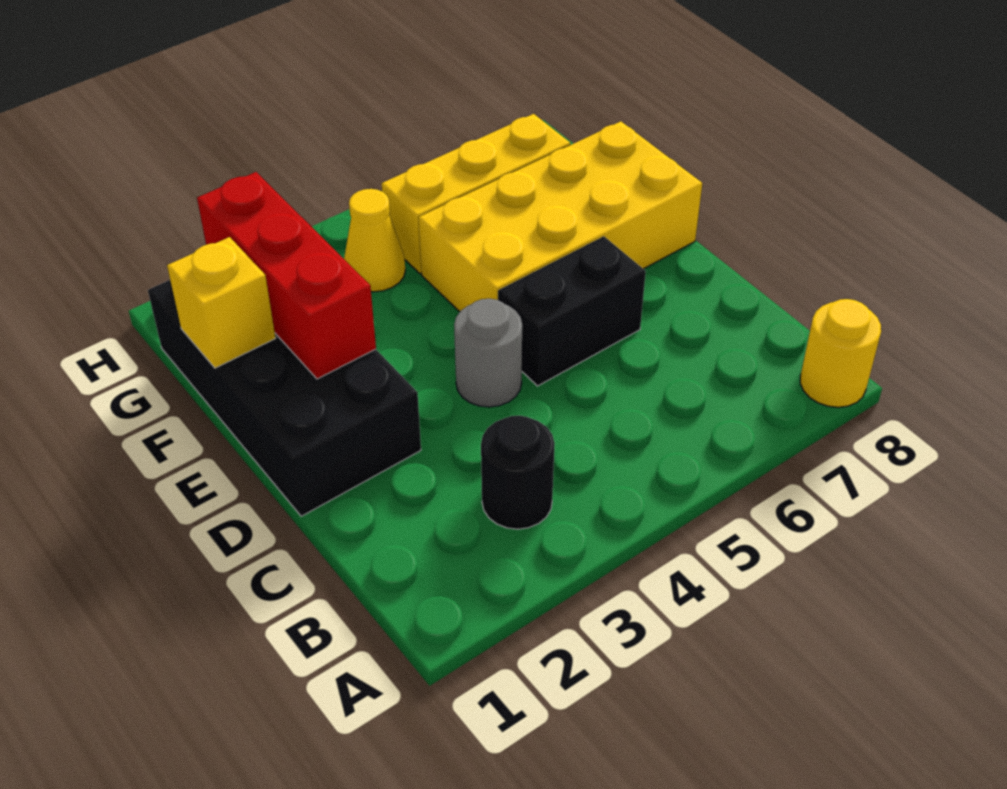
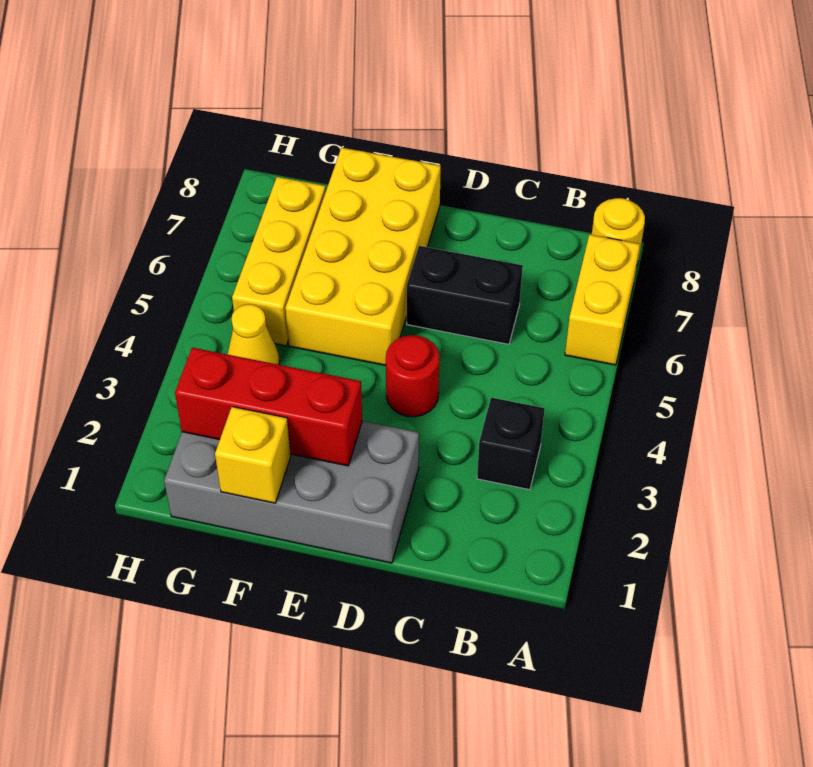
none -> yellow brick A6:A7 level 1
black round brick B3 level 1 -> black brick B3 level 1
black brick D1:G2 level 1 -> grey brick D1:G2 level 1
grey round brick D4 level 1 -> red round brick D4 level 1
black brick D5:D6 level 1 -> black brick C6:D6 level 1

